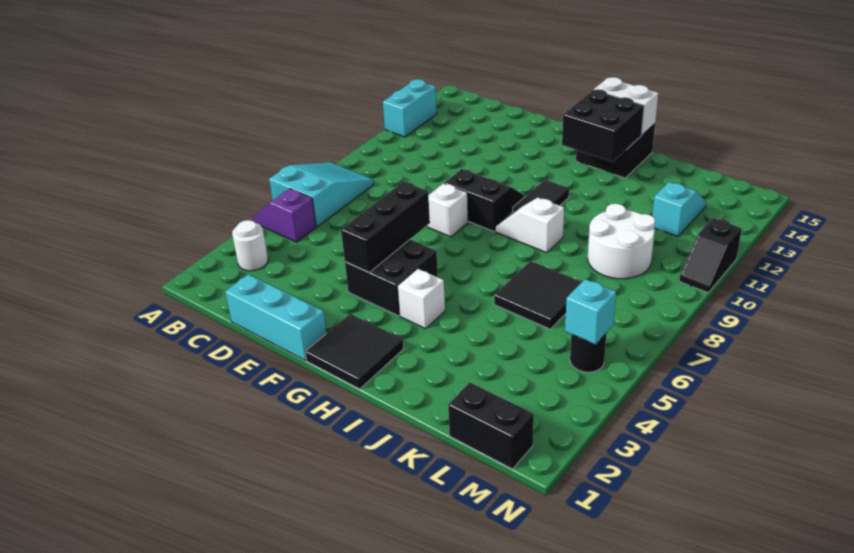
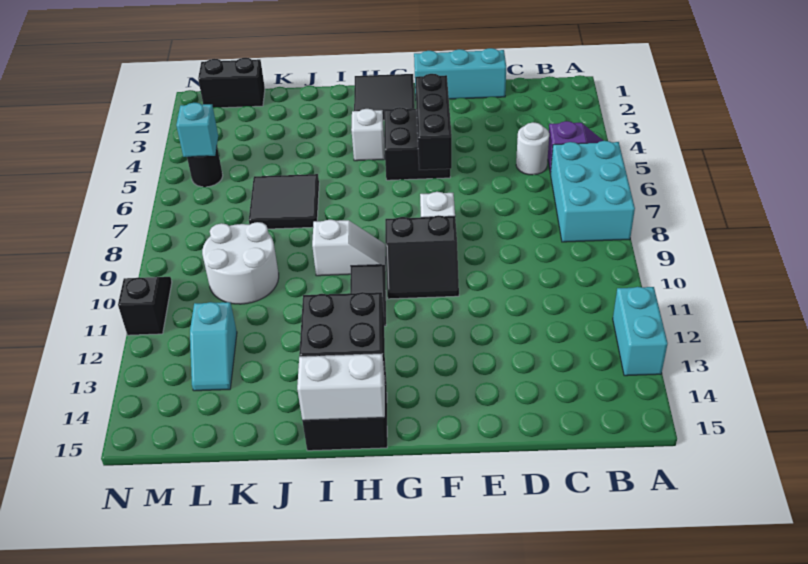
cyan slope A6:B8 level 1 top 6 -> cyan brick A6:B8 level 1
white round brick B3 level 1 -> white round brick C5 level 1

